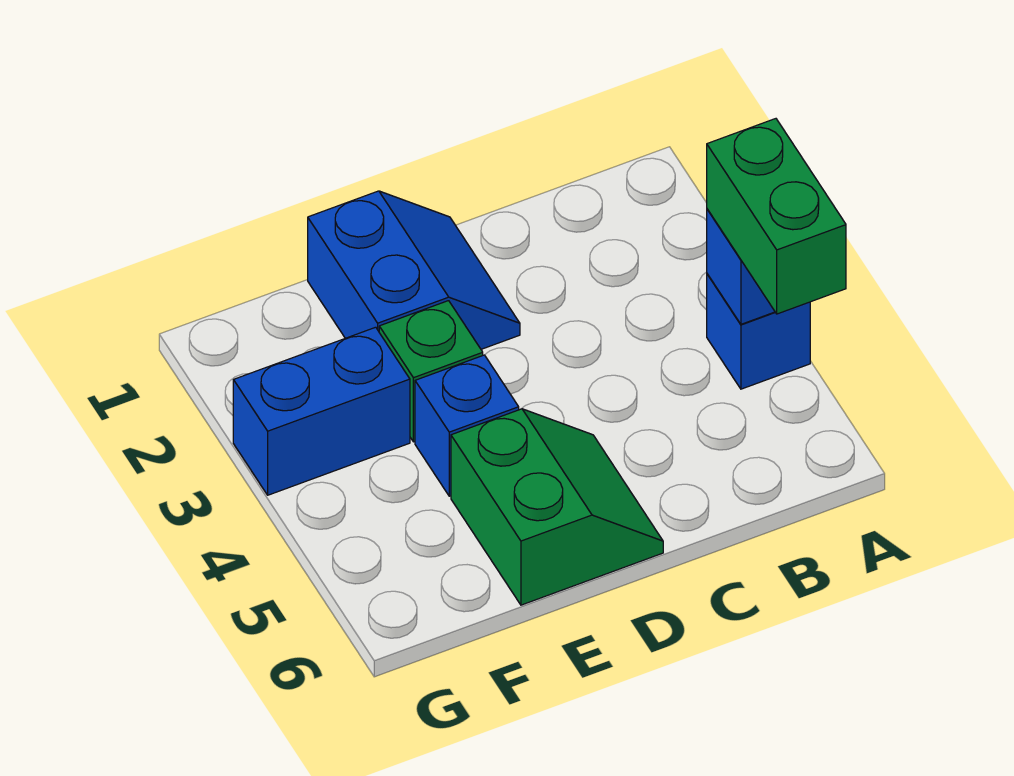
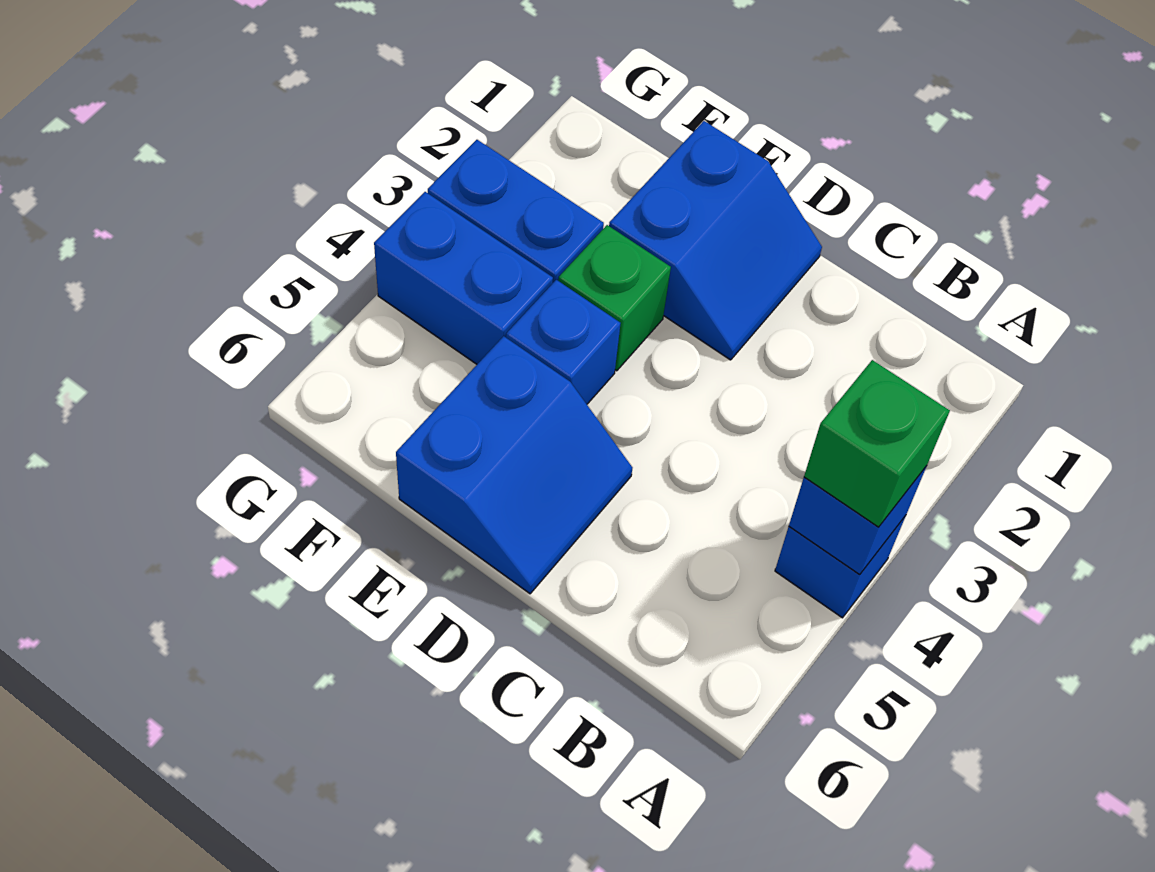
green brick A4:A5 level 3 -> green brick A4 level 3
green slope D5:E6 level 1 top E -> blue slope D5:E6 level 1 top E
none -> blue brick F4:G4 level 1

